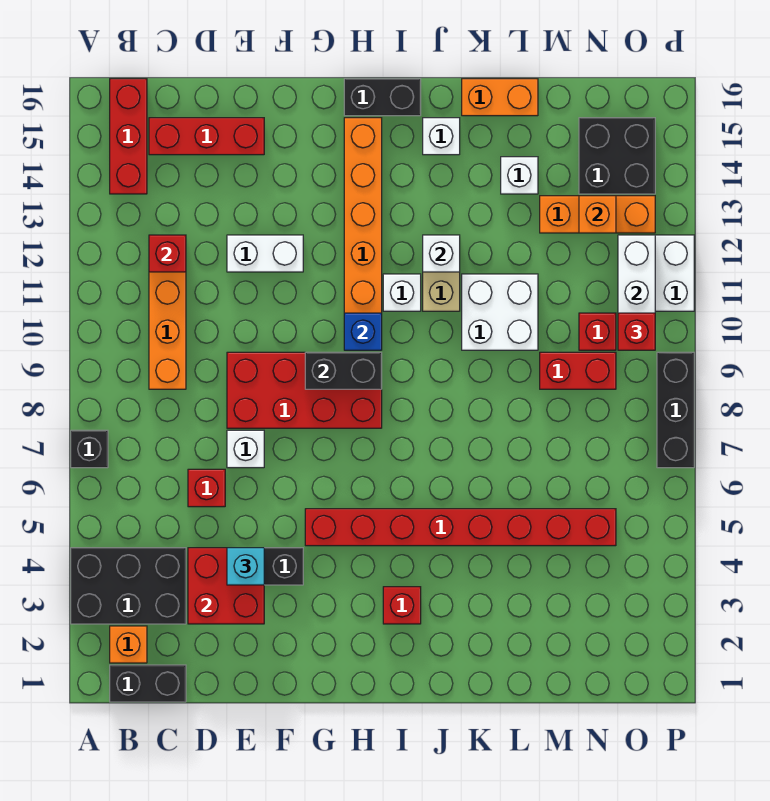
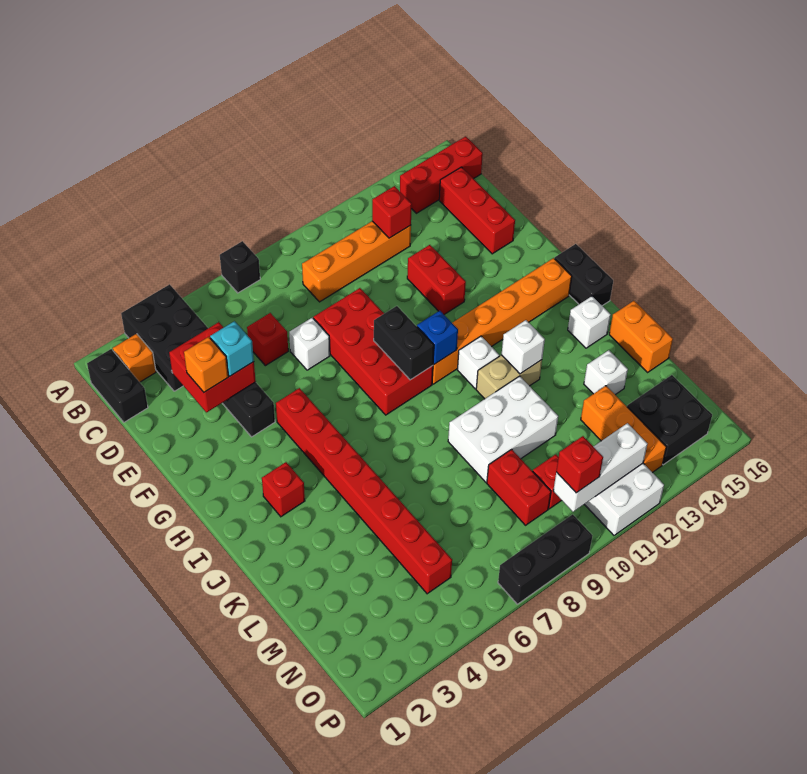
white brick E12:F12 level 1 -> red brick E12:F12 level 1
white brick K10:L11 level 1 -> white brick K9:L11 level 1
orange brick N13 level 2 -> orange brick E3 level 3

